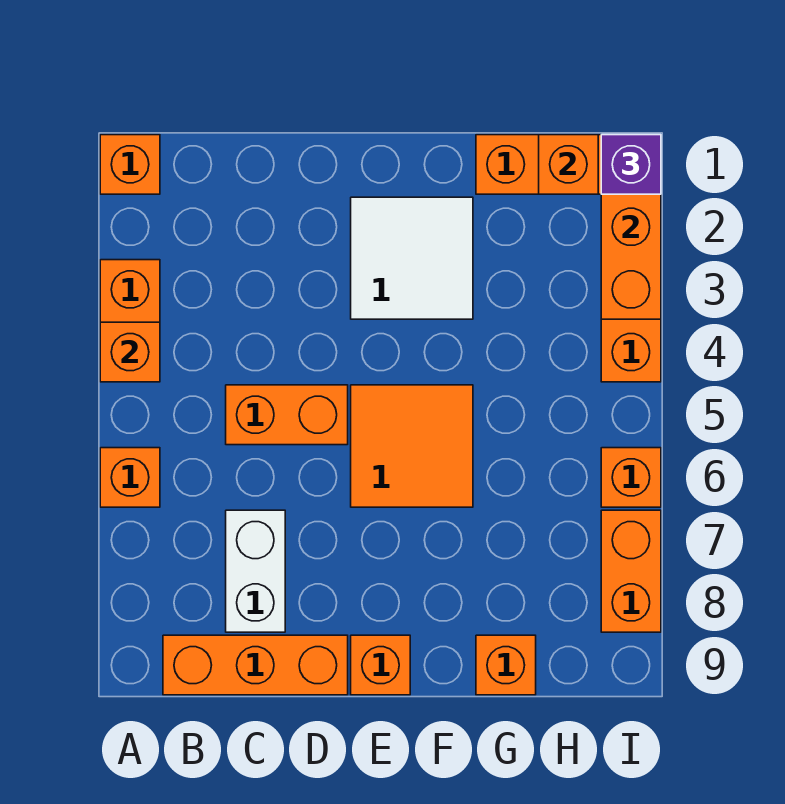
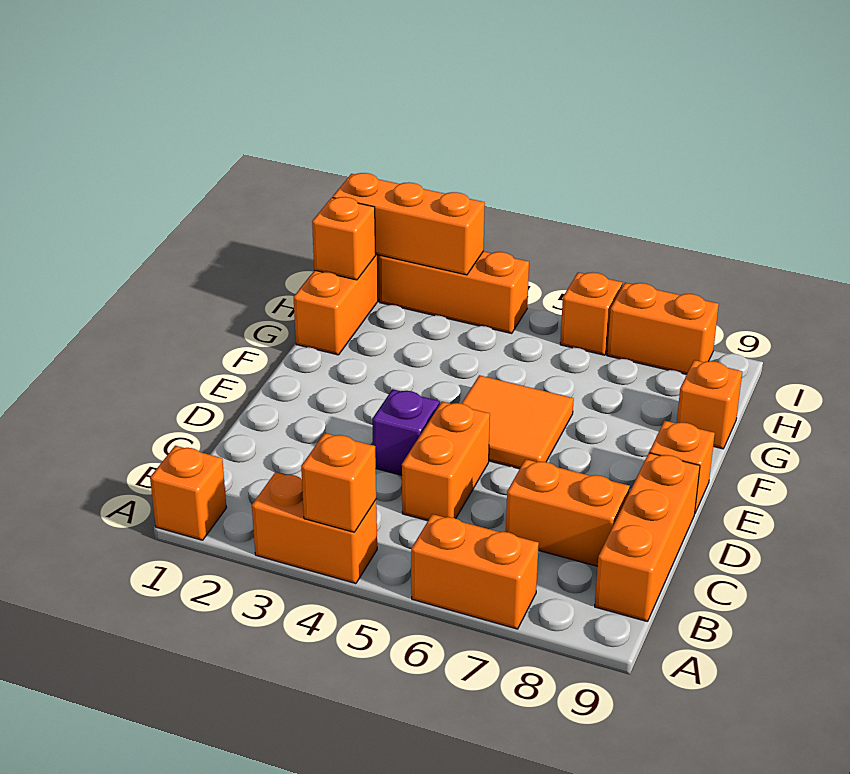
orange brick A6 level 1 -> orange brick A6:A7 level 1
white brick C7:C8 level 1 -> orange brick C7:C8 level 1
white tile E2:F3 level 1 -> none
purple brick I1 level 3 -> purple brick D4 level 1

